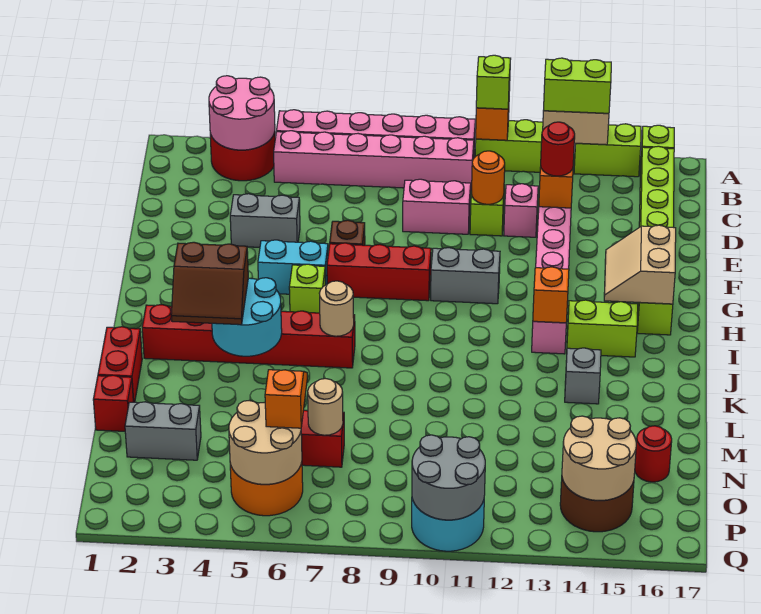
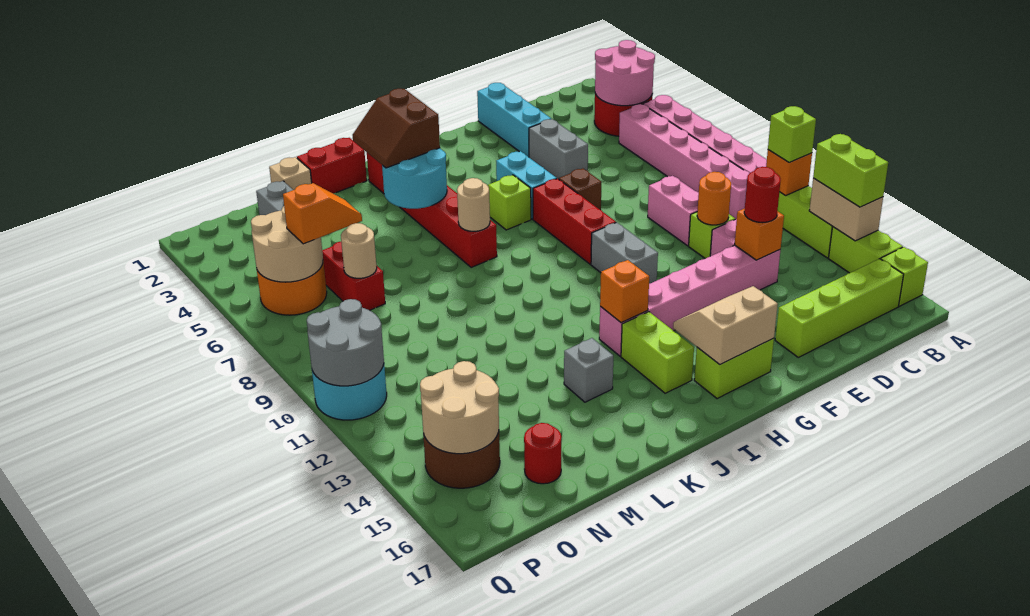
none -> cyan brick E1:E3 level 1
red brick M1 level 1 -> tan brick M1 level 1

